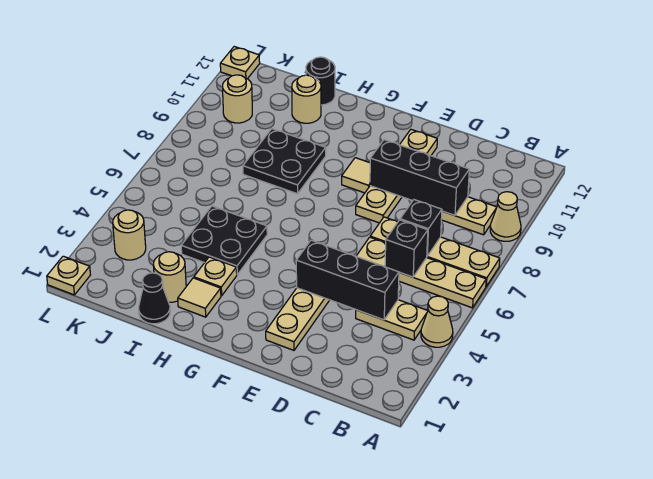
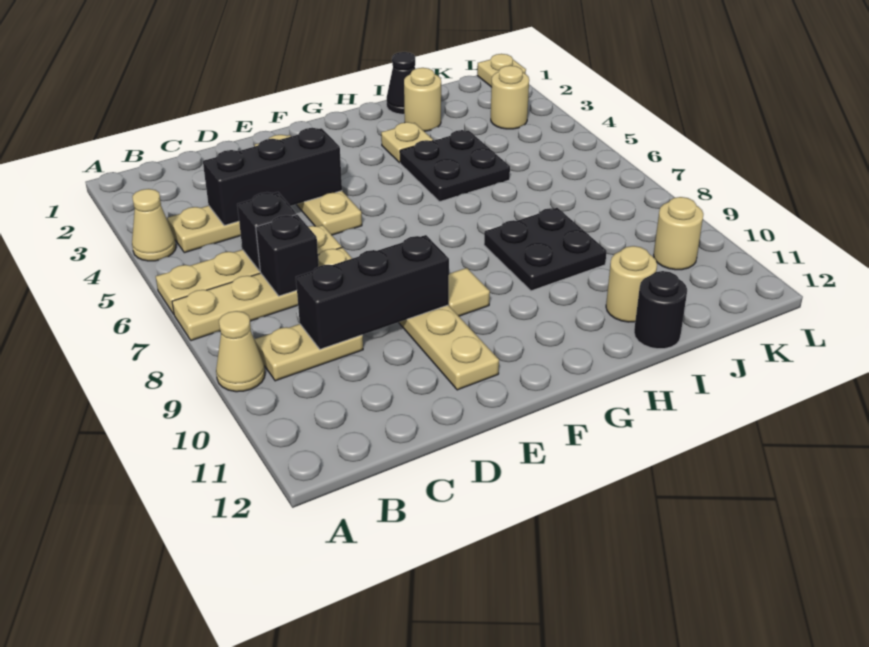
tan tile H2 level 1 -> none
tan plate L12 level 1 -> none

